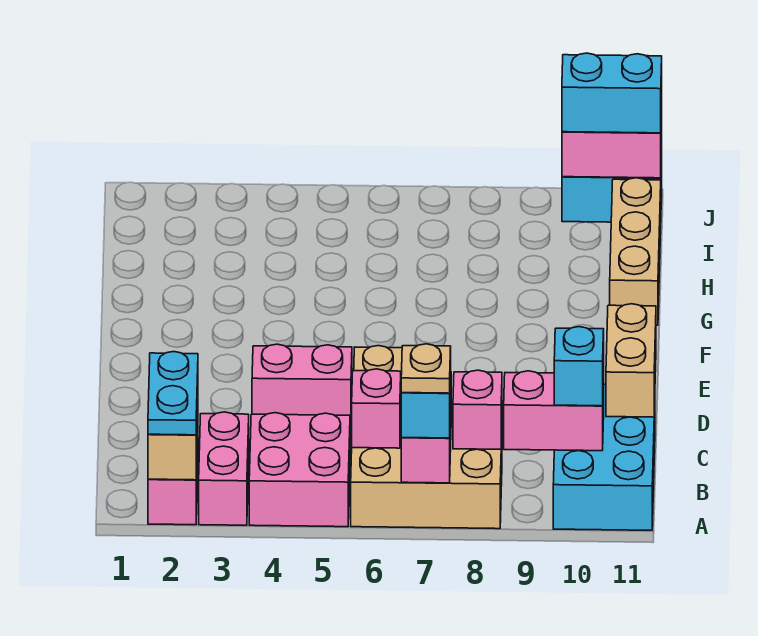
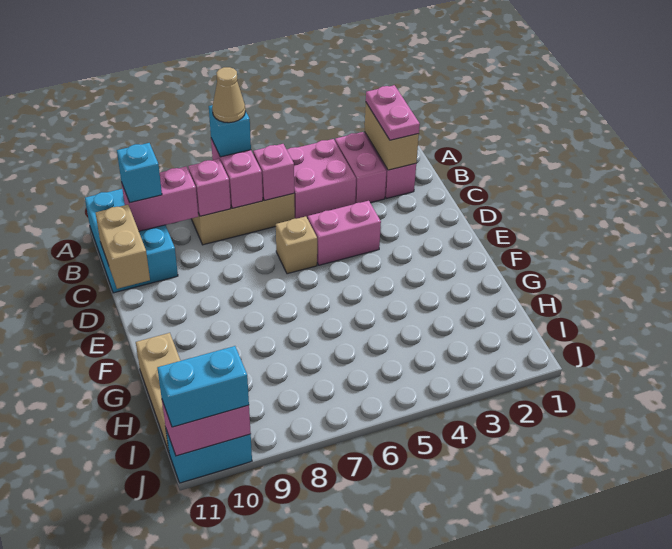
cyan plate A2:B2 level 3 -> pink plate A2:B2 level 3
tan plate A7 level 4 -> tan cone A7 level 4

